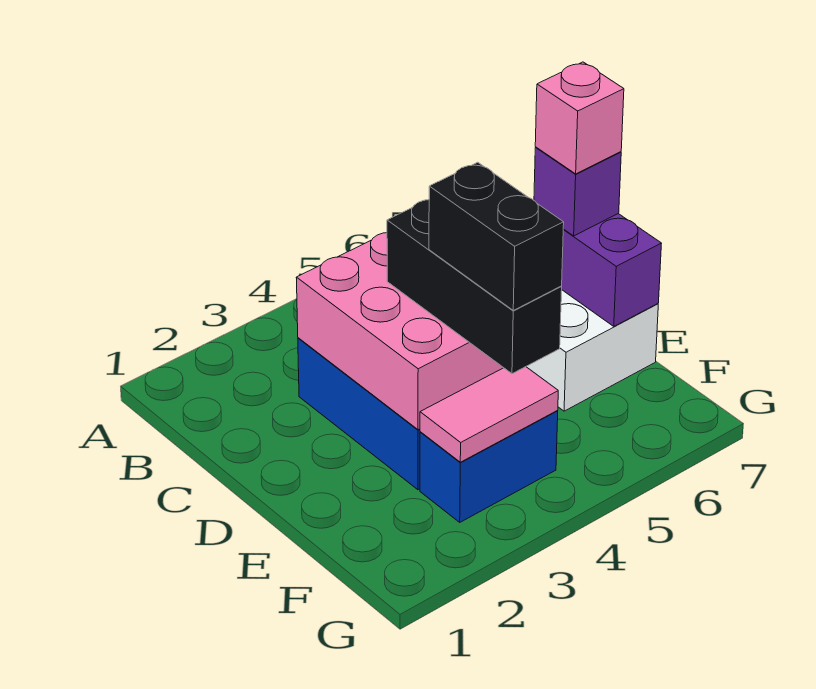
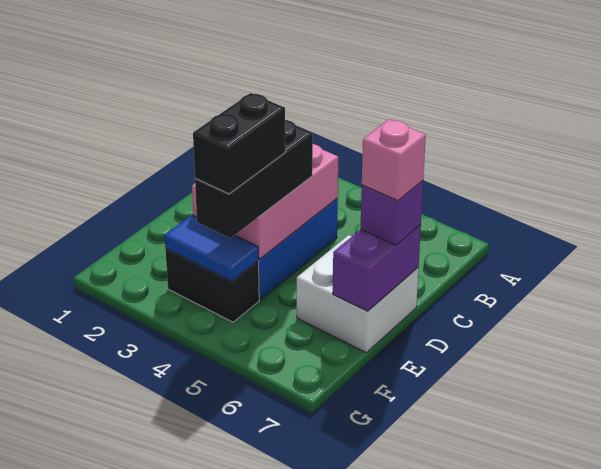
blue brick F3:F4 level 1 -> black brick F3:F4 level 1
pink tile F3:F4 level 2 -> blue tile F3:F4 level 2

